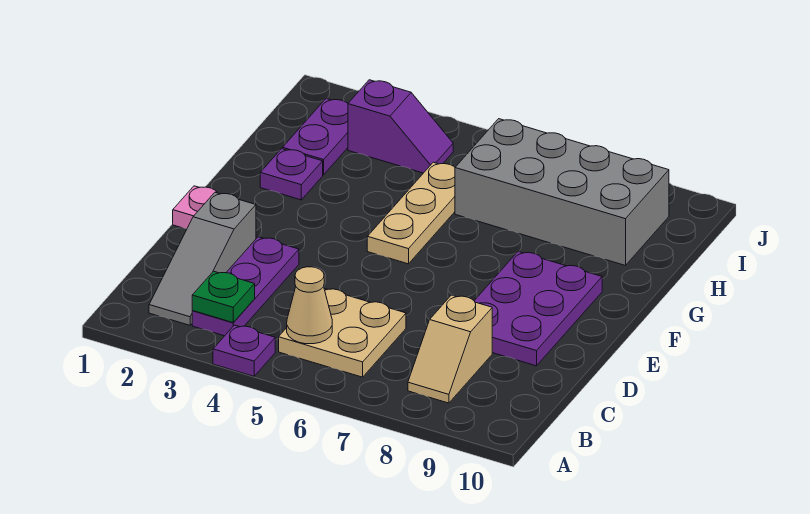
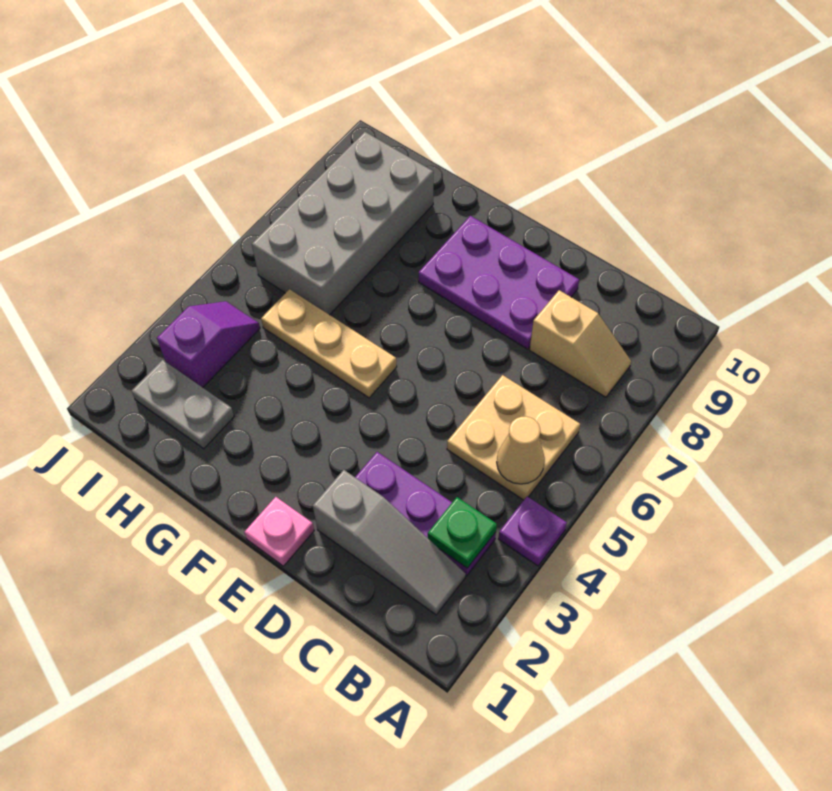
purple plate G2 level 1 -> none
purple plate H2:I2 level 1 -> grey plate H2:I2 level 1

